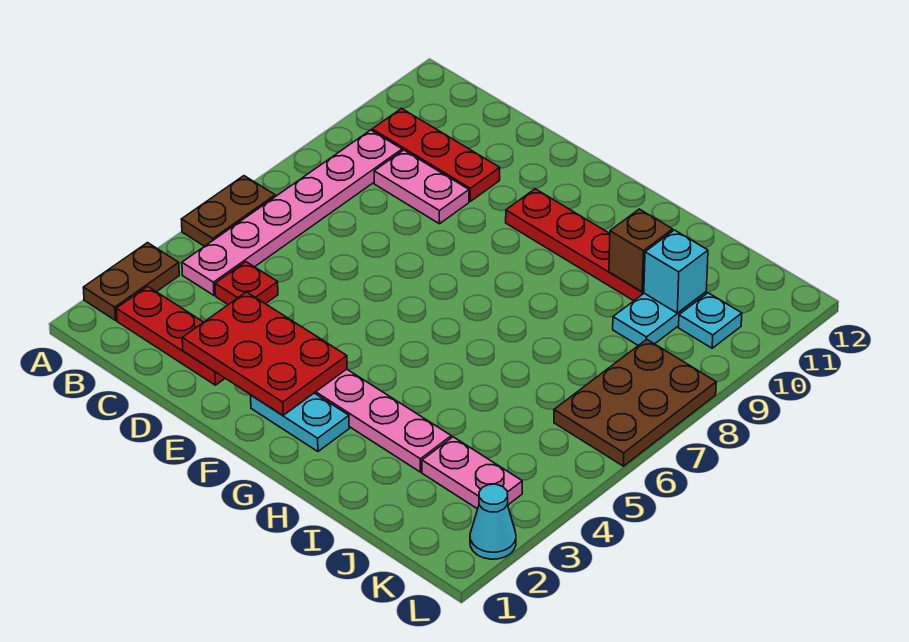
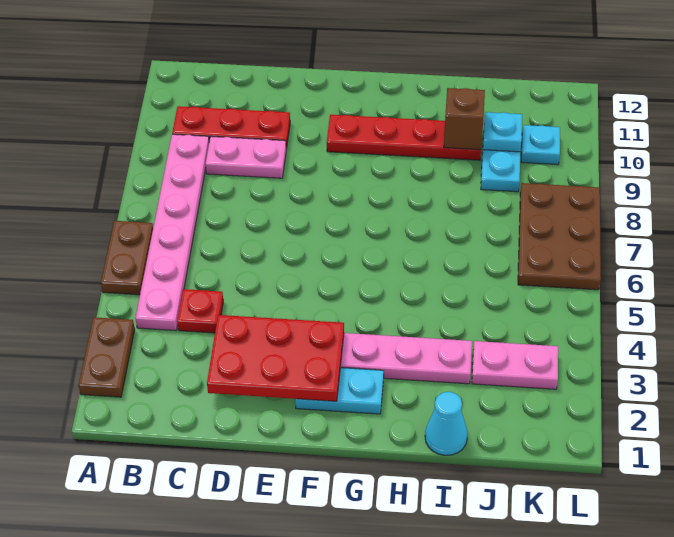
red plate B2:D2 level 1 -> none
cyan brick J10 level 2 -> cyan plate J10 level 2
cyan cone L2 level 1 -> cyan cone I1 level 1

